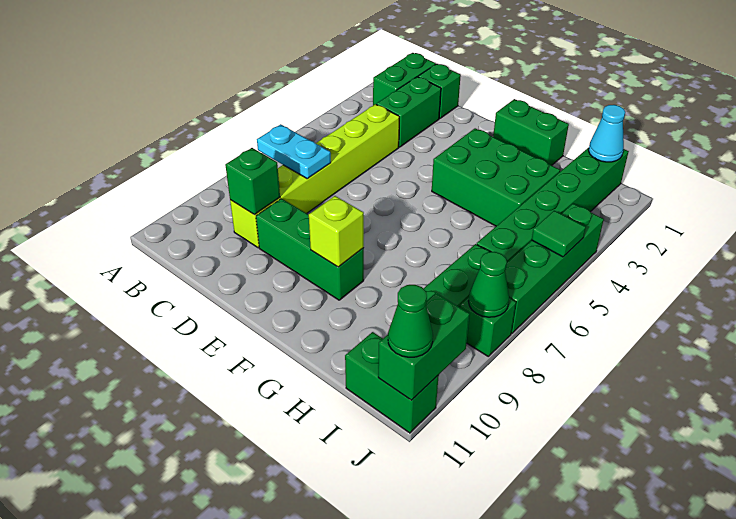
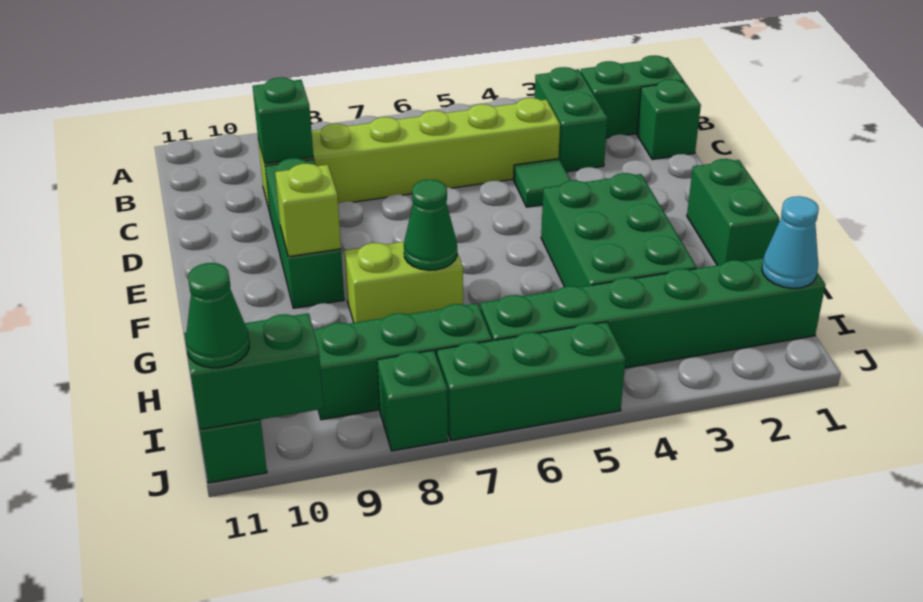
cyan plate B7:C7 level 2 -> none
green brick C2:C3 level 1 -> green brick B3:C3 level 1
none -> lime brick G7:G8 level 1
green brick J4:J7 level 1 -> green brick J5:J7 level 1
green tile J5 level 2 -> green tile D4 level 1
green cone J8 level 2 -> green cone G7 level 2

